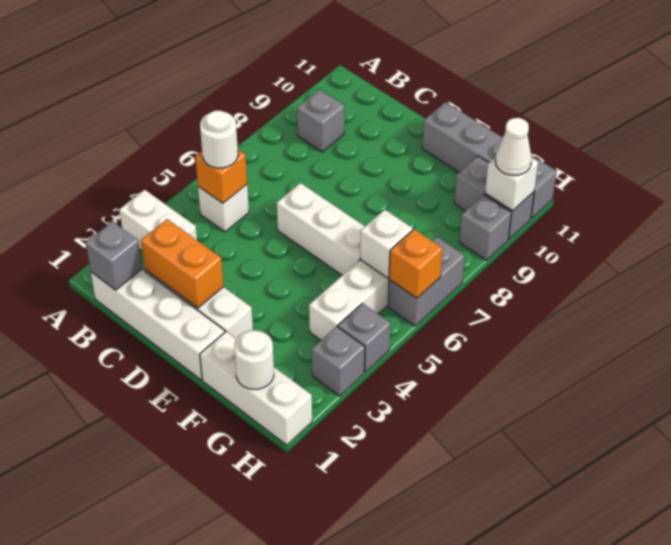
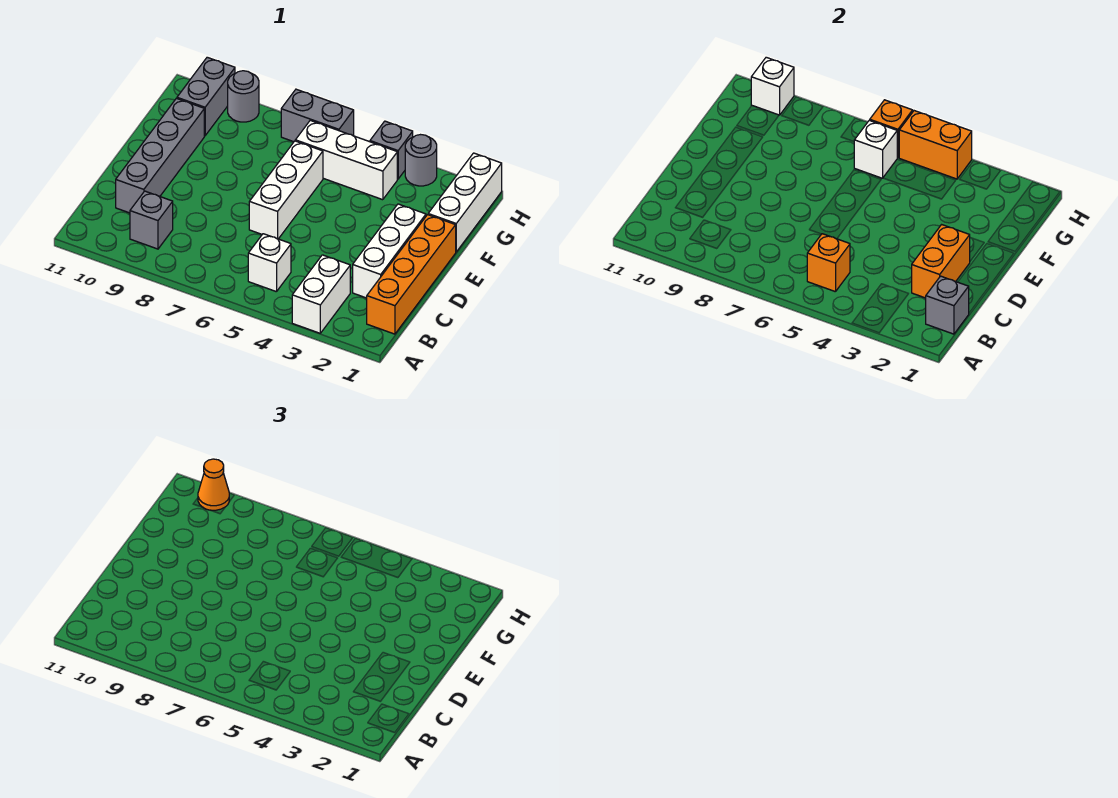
white brick B1:E1 level 1 -> orange brick B1:E1 level 1
white round brick B5 level 3 -> none
grey brick E11:H11 level 1 -> grey brick C10:F10 level 1
white round brick G1 level 2 -> none
grey brick H3 level 1 -> grey round brick H3 level 1
none -> orange brick H4:H5 level 2
grey brick H9 level 1 -> grey round brick H9 level 1
white cone H10 level 3 -> orange cone H10 level 3

